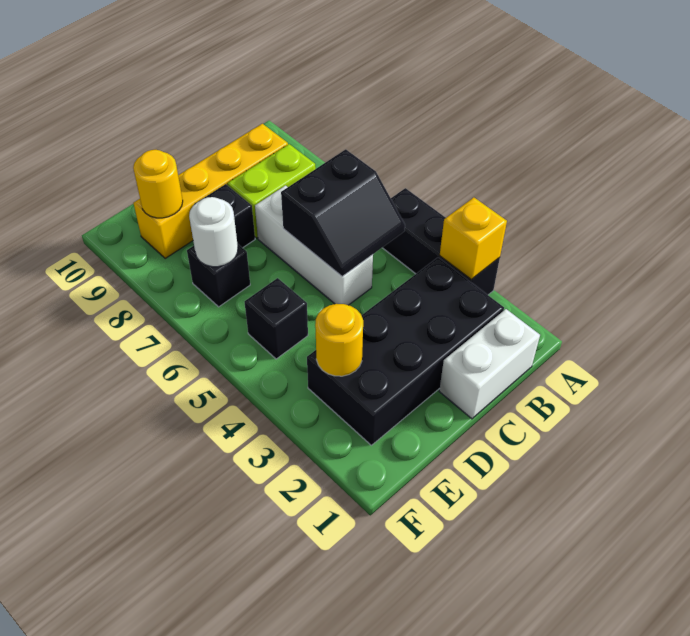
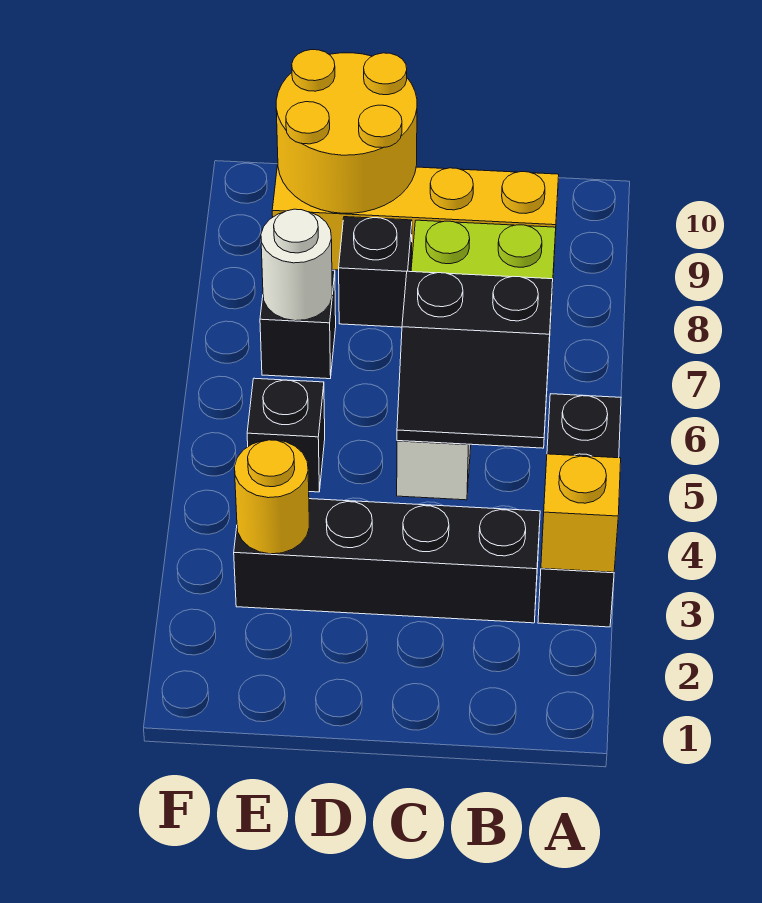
white brick B1:C1 level 1 -> none
black brick B2:E3 level 1 -> black brick B3:E3 level 1
yellow round brick E9 level 2 -> yellow round brick D9:E10 level 2

